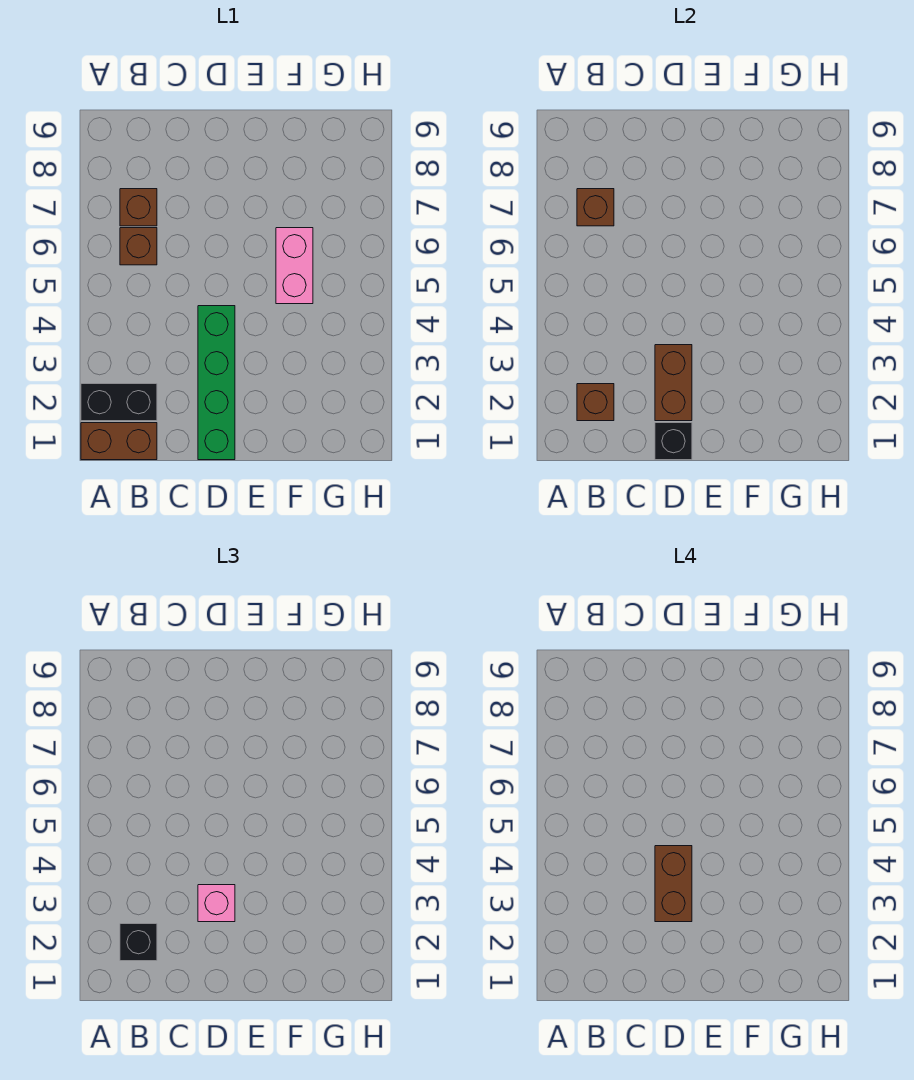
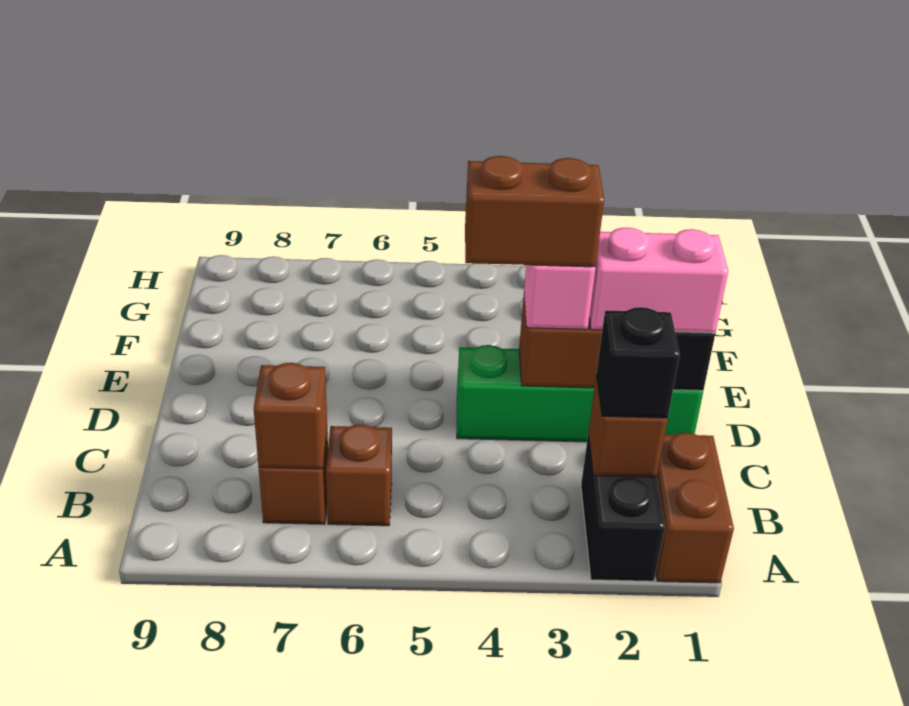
pink brick F5:F6 level 1 -> pink brick D1:D2 level 3

